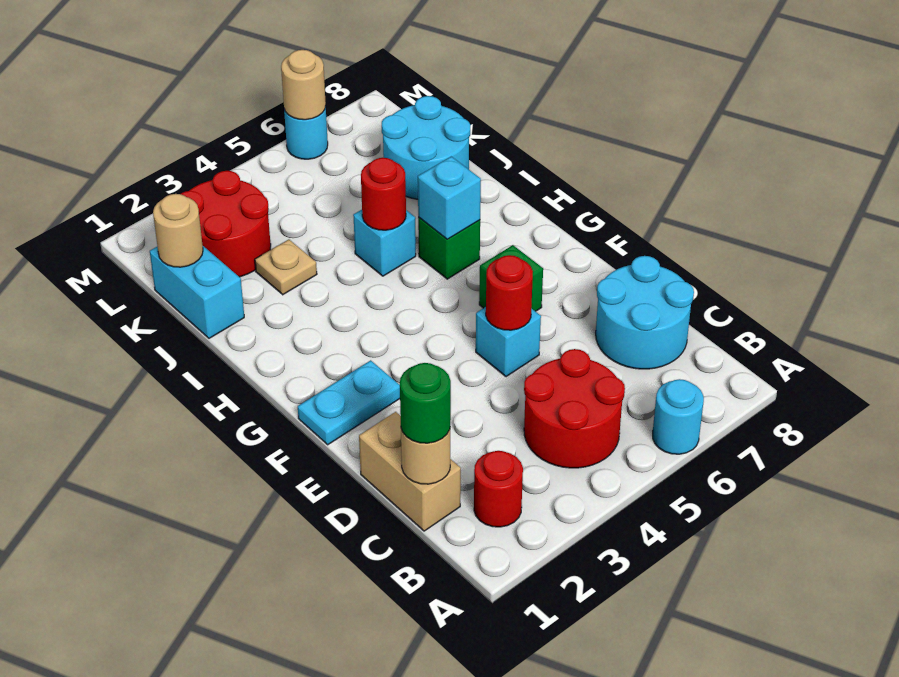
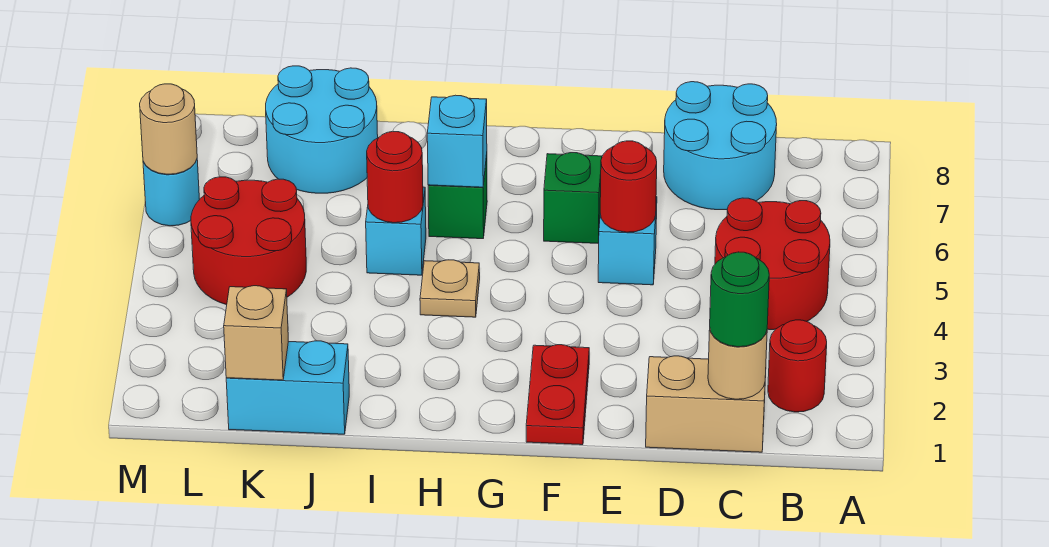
cyan round brick A6 level 1 -> none
cyan plate F1:F2 level 1 -> red plate F1:F2 level 1
tan plate J3 level 1 -> tan plate H4 level 1
tan round brick K1 level 2 -> tan brick K1 level 2
red round brick K2:L3 level 1 -> red round brick K4:L5 level 1

